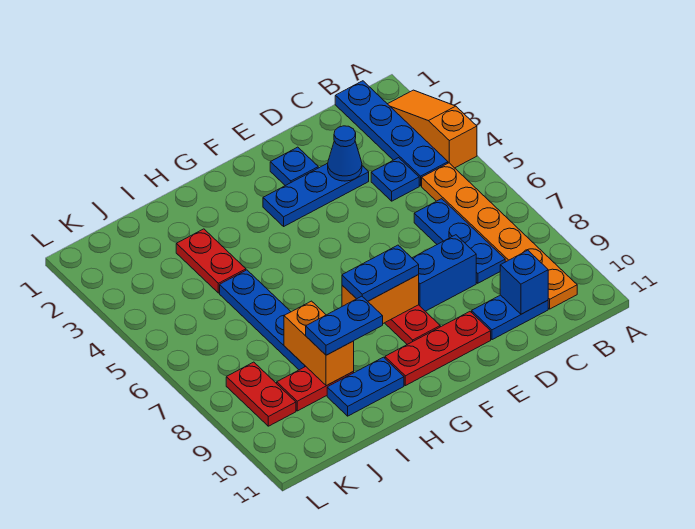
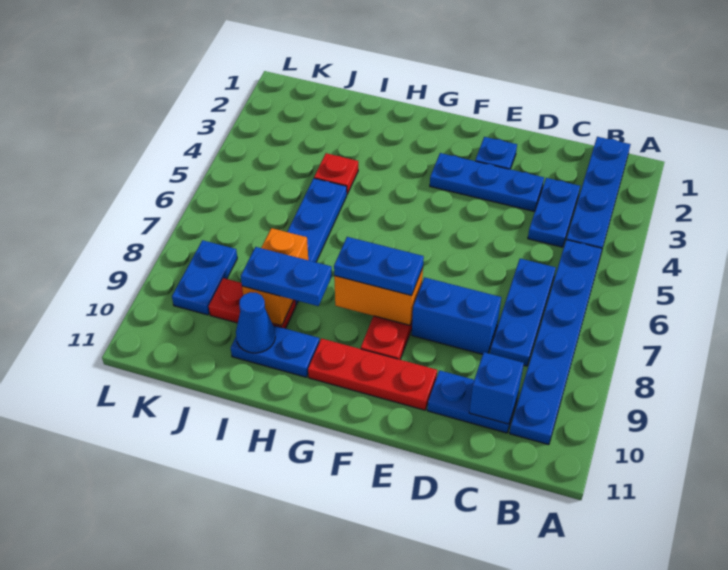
orange slope A2:A4 level 1 top 4 -> none
orange plate B5:B10 level 1 -> blue plate B5:B10 level 1
blue plate C4 level 1 -> blue plate C3:C4 level 1
blue cone D3 level 2 -> blue cone I10 level 2
red plate I3:I4 level 1 -> red plate I4 level 1
red plate K8:K9 level 1 -> blue plate K8:K9 level 1

